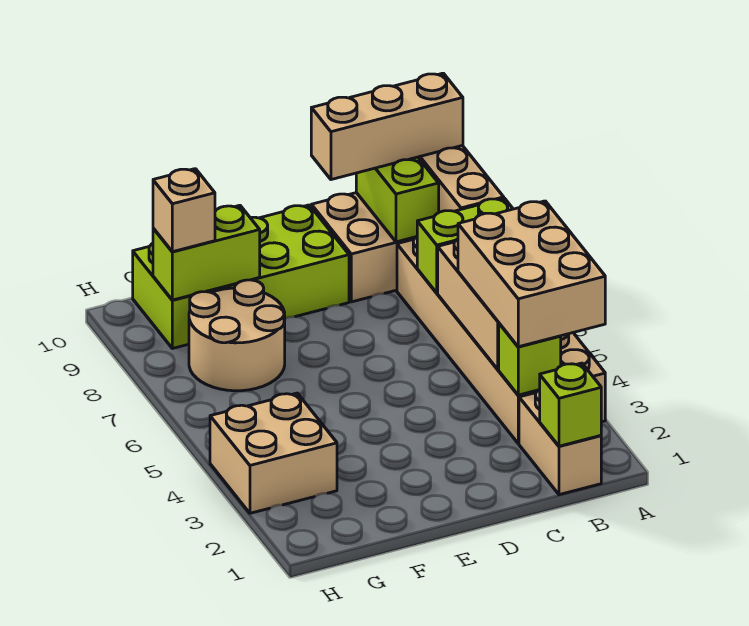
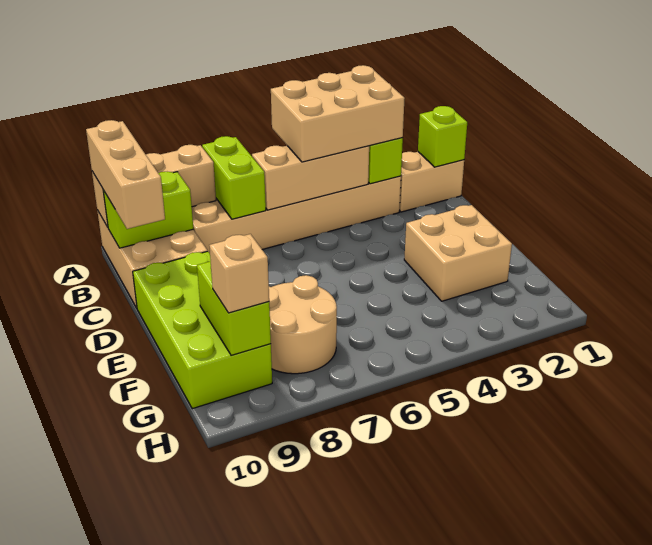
tan brick G3:H4 level 1 -> tan brick E2:F3 level 1

